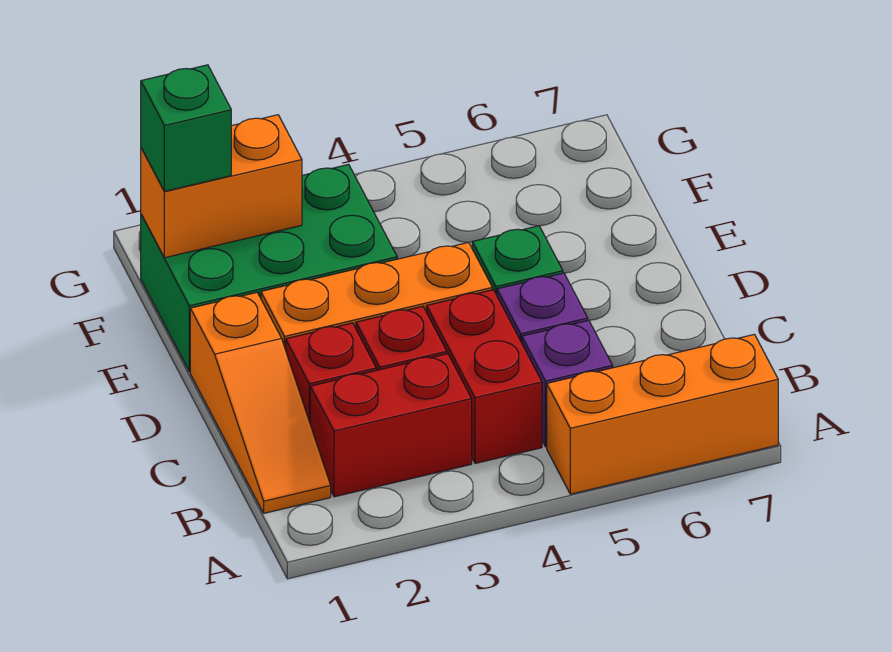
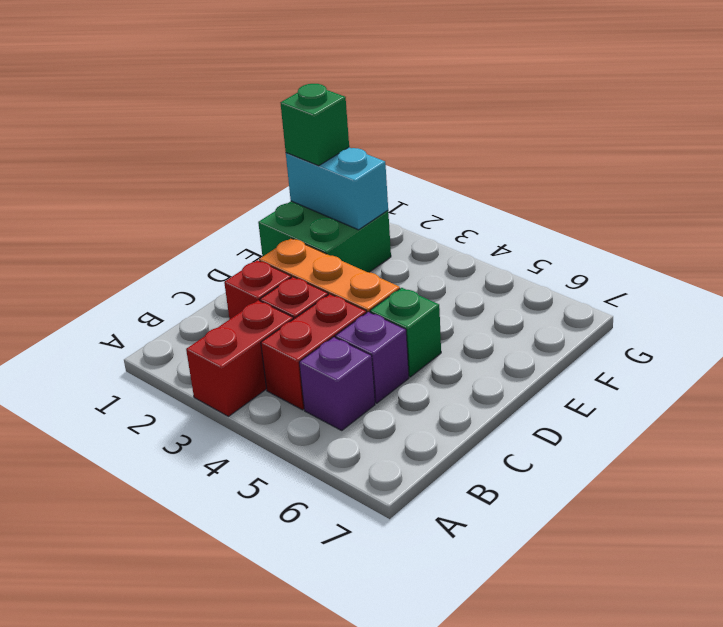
orange brick A5:A7 level 1 -> none
orange slope B1:D1 level 1 top D -> none
red brick B2:B3 level 1 -> red brick A3:B3 level 1
green brick E1:F3 level 1 -> green brick E1:F2 level 1
orange brick F1:F2 level 2 -> cyan brick F1:F2 level 2

